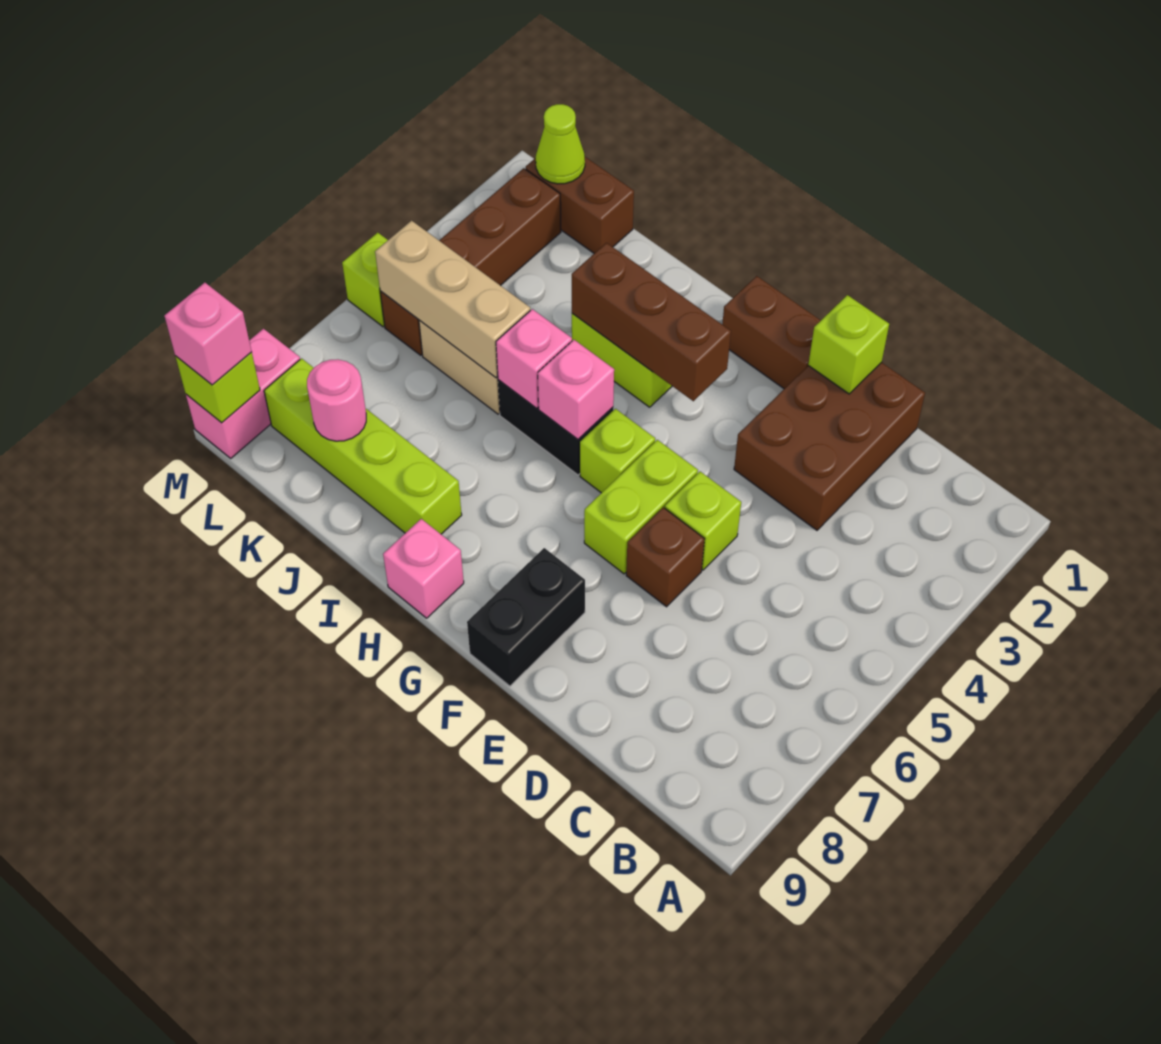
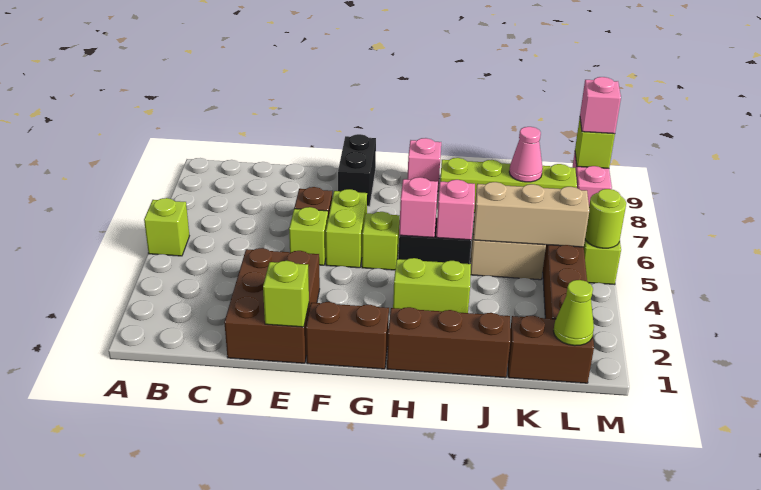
none -> lime brick A5 level 1
brown brick G3:I3 level 2 -> brown brick H1:J1 level 1
pink round brick K8 level 2 -> pink cone K8 level 2
none -> lime round brick M5 level 2

